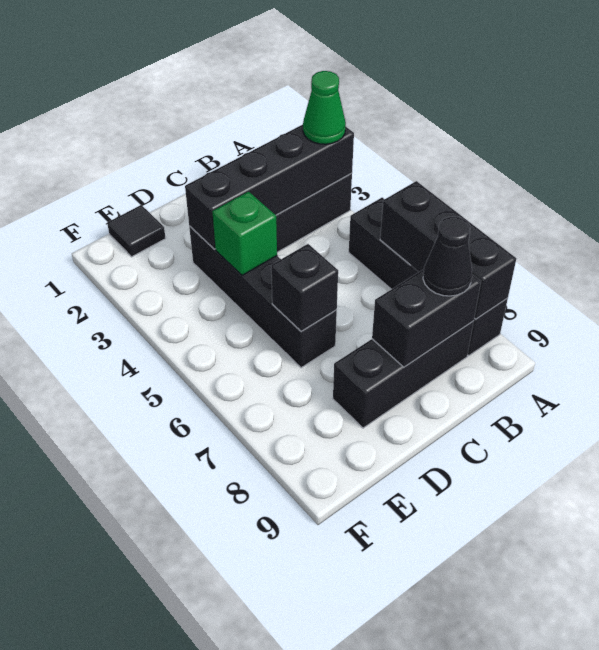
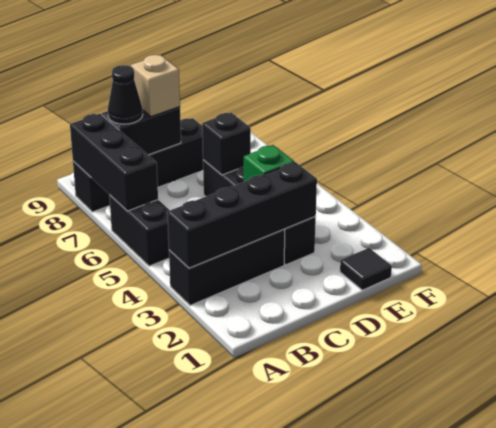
green cone A3 level 3 -> none
none -> tan brick C8 level 3

